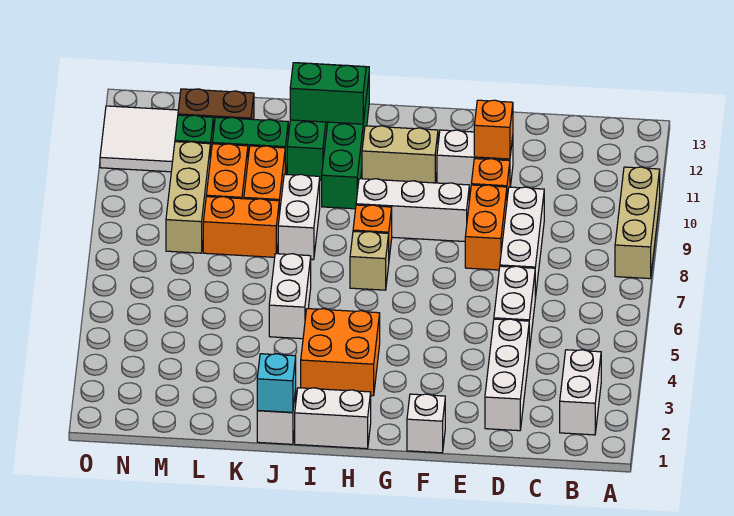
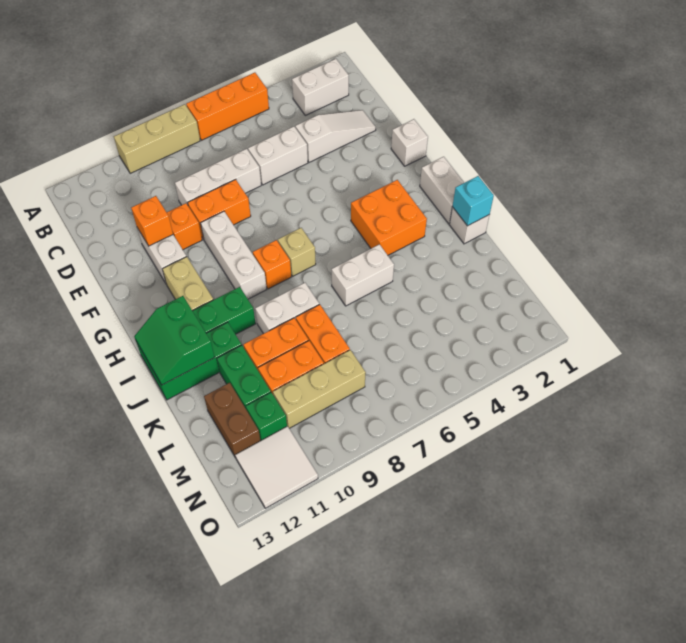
none -> orange brick A5:A7 level 1
white brick D2:D4 level 1 -> white slope D2:D4 level 1 top 4

